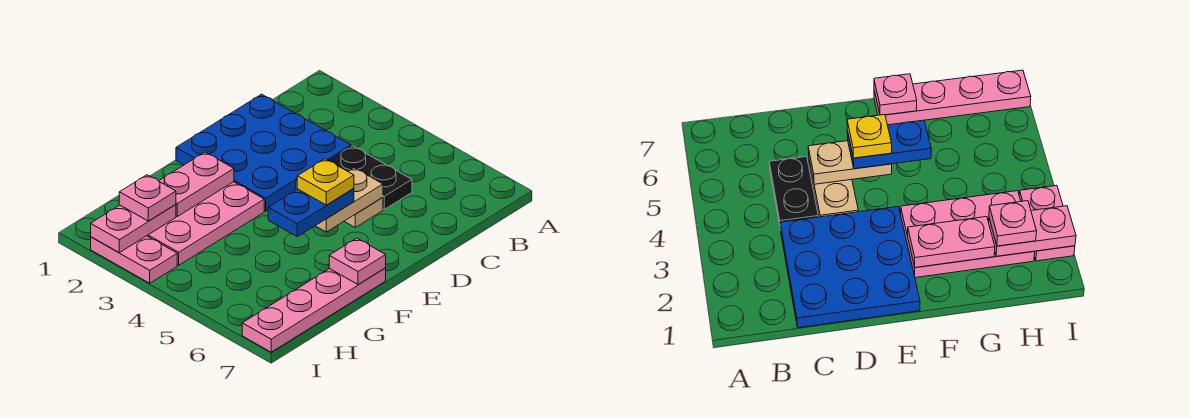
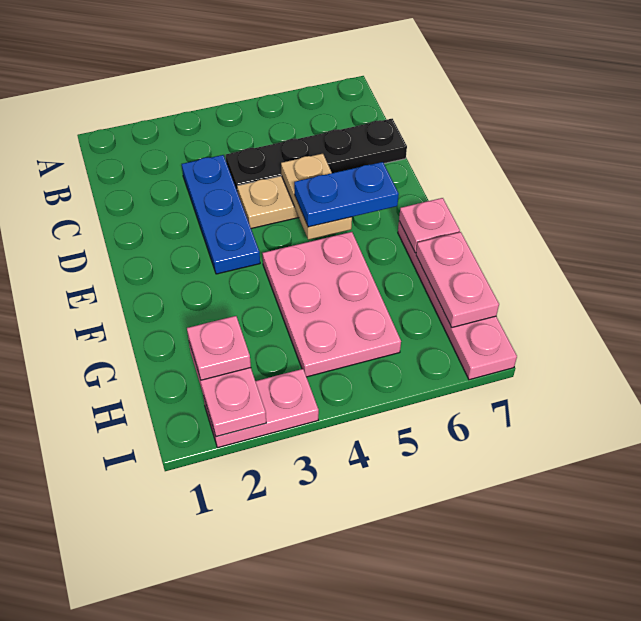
blue plate C1:E3 level 1 -> blue plate C3:E3 level 1
black plate C4:C5 level 1 -> black plate C4:C7 level 1
blue plate E5:F5 level 3 -> blue plate E5:E6 level 3
yellow plate E5 level 4 -> none
pink plate F2:H3 level 1 -> pink plate F4:H5 level 1
pink plate F2:G2 level 2 -> pink plate G7:H7 level 2

